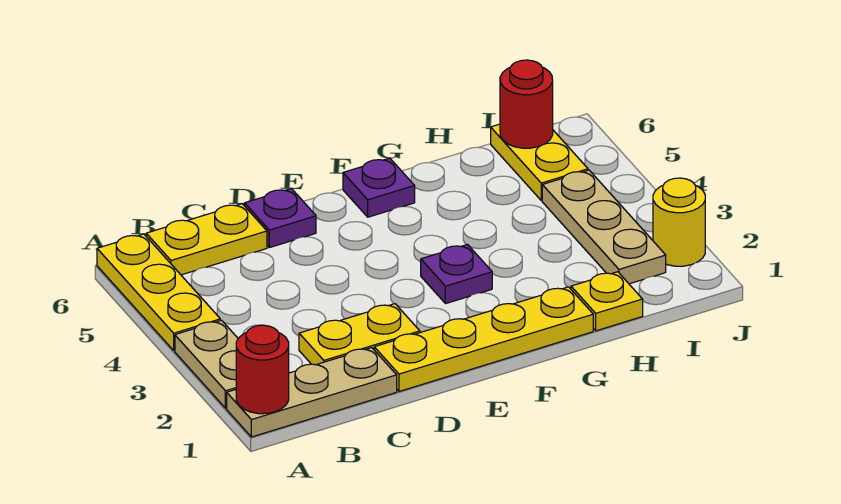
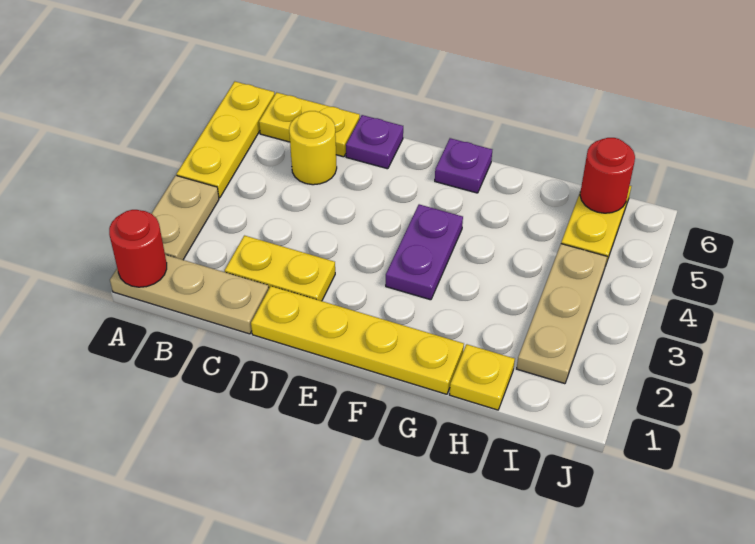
purple plate F3 level 1 -> purple plate F3:F4 level 1
yellow round brick J2 level 1 -> yellow round brick C5 level 1

